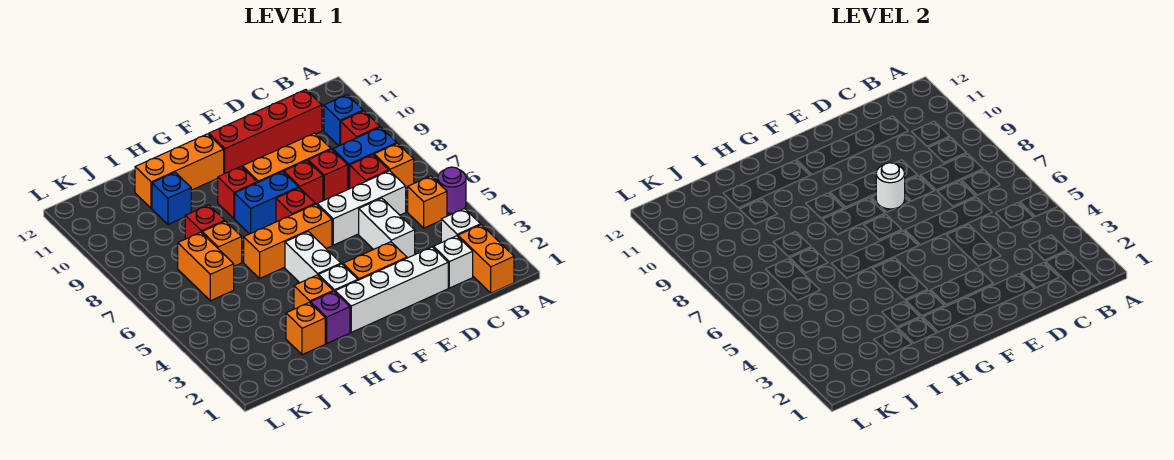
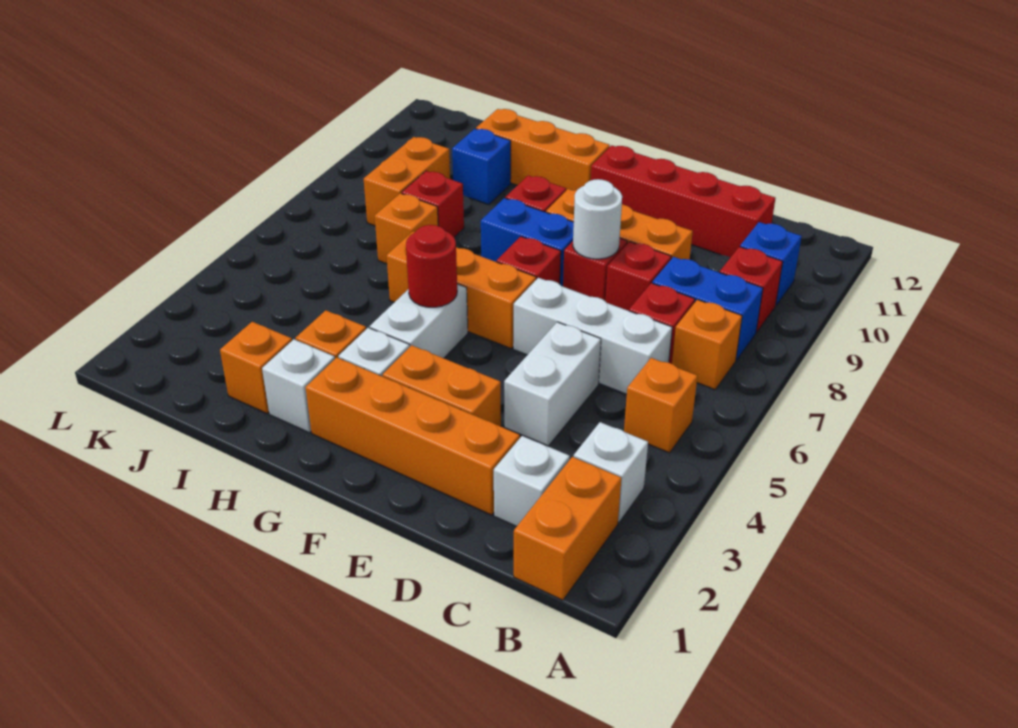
purple round brick A5 level 1 -> none
white brick D2:G2 level 1 -> orange brick D2:G2 level 1
none -> red round brick G5 level 2
purple brick H2 level 1 -> white brick H2 level 1
orange brick J6:J7 level 1 -> orange brick J8:J9 level 1

